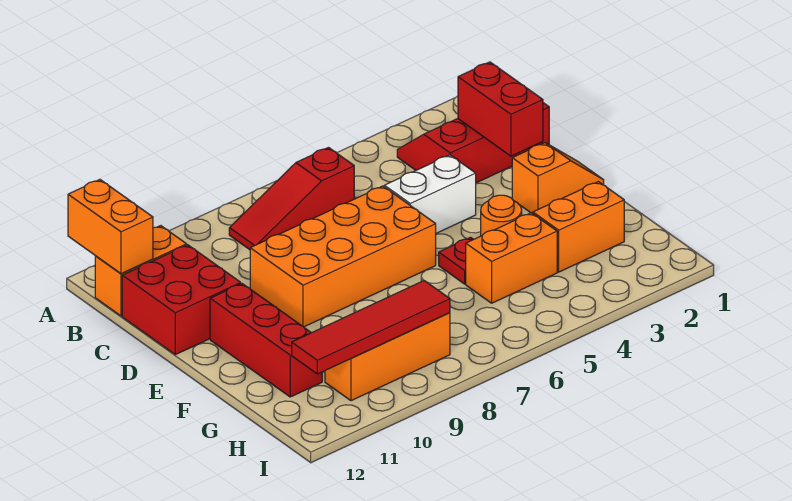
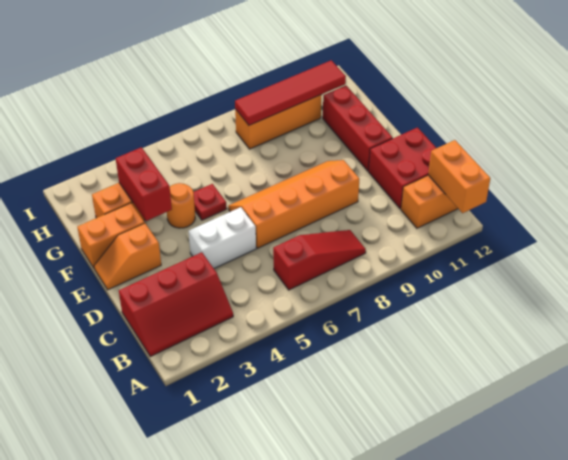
red brick C2:D2 level 2 -> red brick F3:G3 level 2
orange brick D6:E9 level 1 -> orange slope D6:E9 level 1 top D
orange brick G4:G5 level 1 -> orange brick F1:F2 level 1

